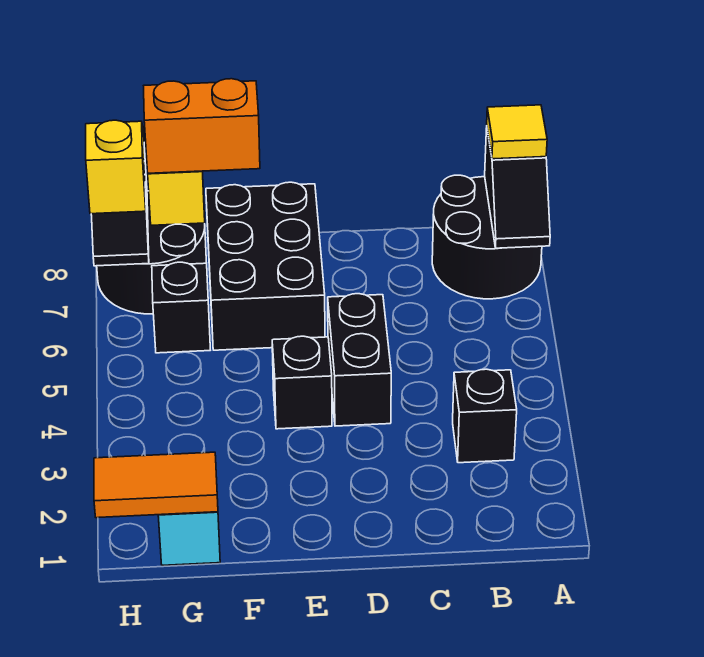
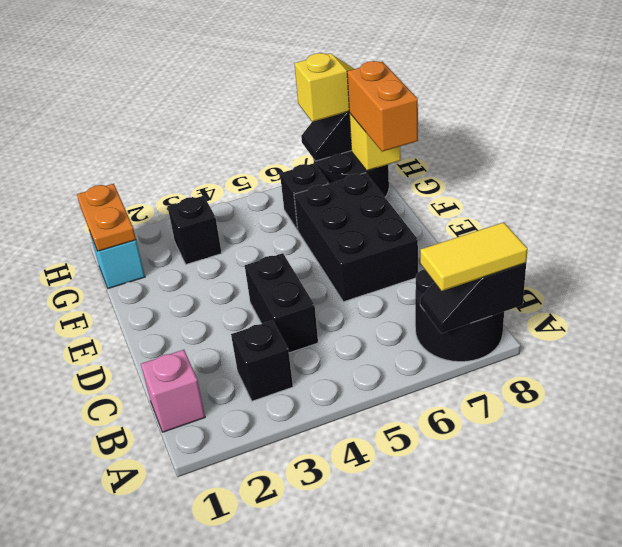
yellow tile A8 level 3 -> yellow tile A7:A8 level 3
none -> pink brick B1 level 1
black brick D4:D5 level 1 -> black brick C4:D4 level 1
black brick E4 level 1 -> black brick G3 level 1
black brick E6:F8 level 1 -> black brick D6:F7 level 1
orange tile G1:H1 level 2 -> orange plate G1:H1 level 2

